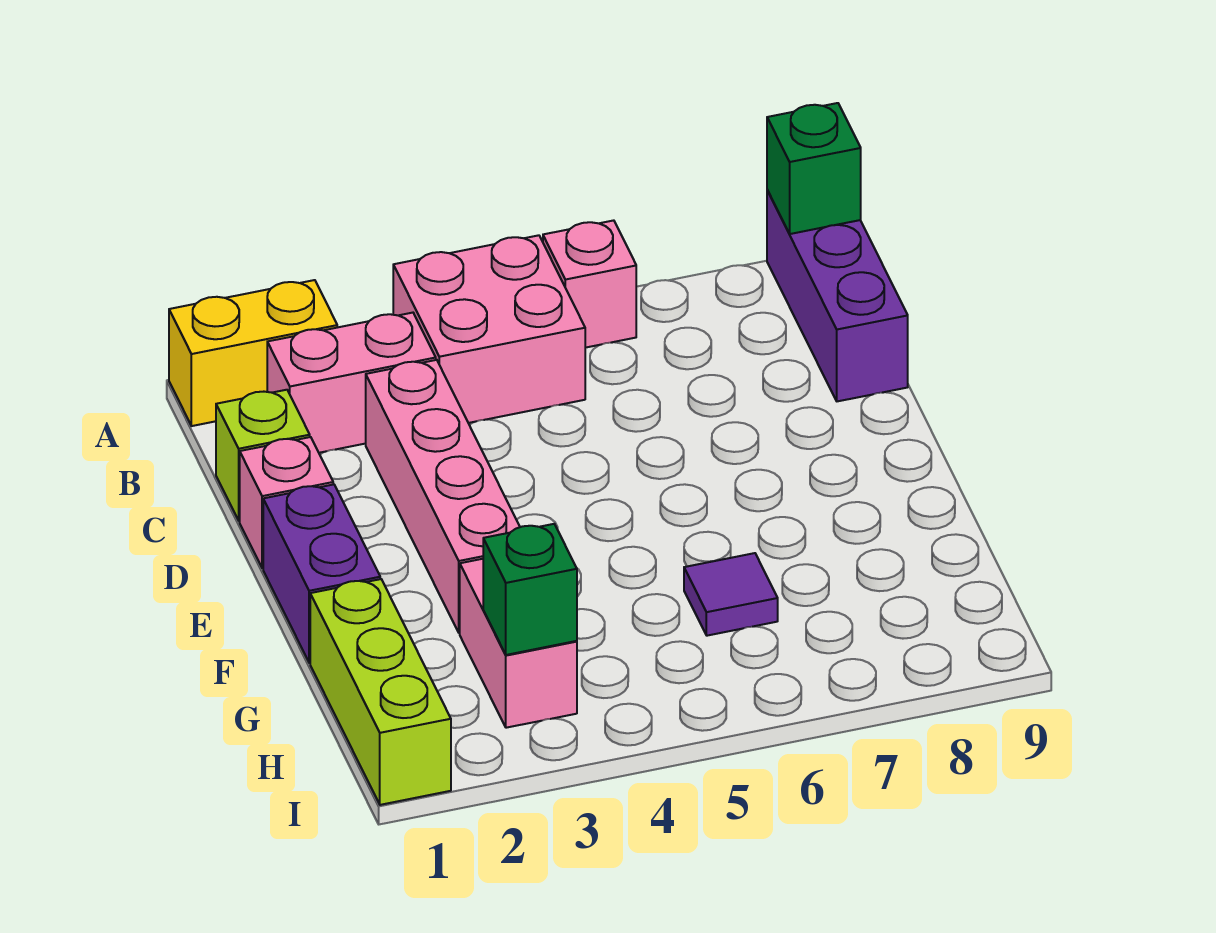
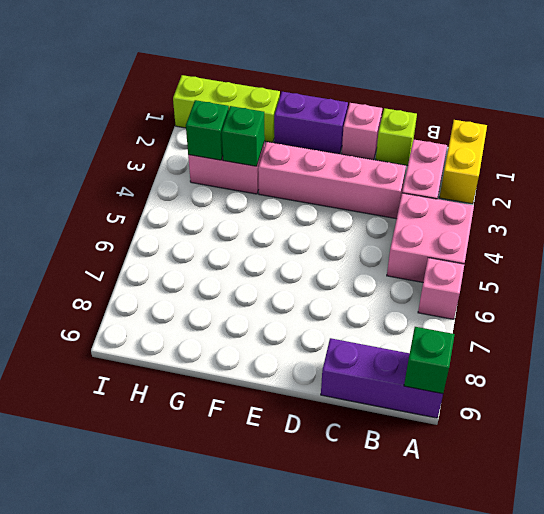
none -> green brick G3 level 2
purple tile G6 level 1 -> none

